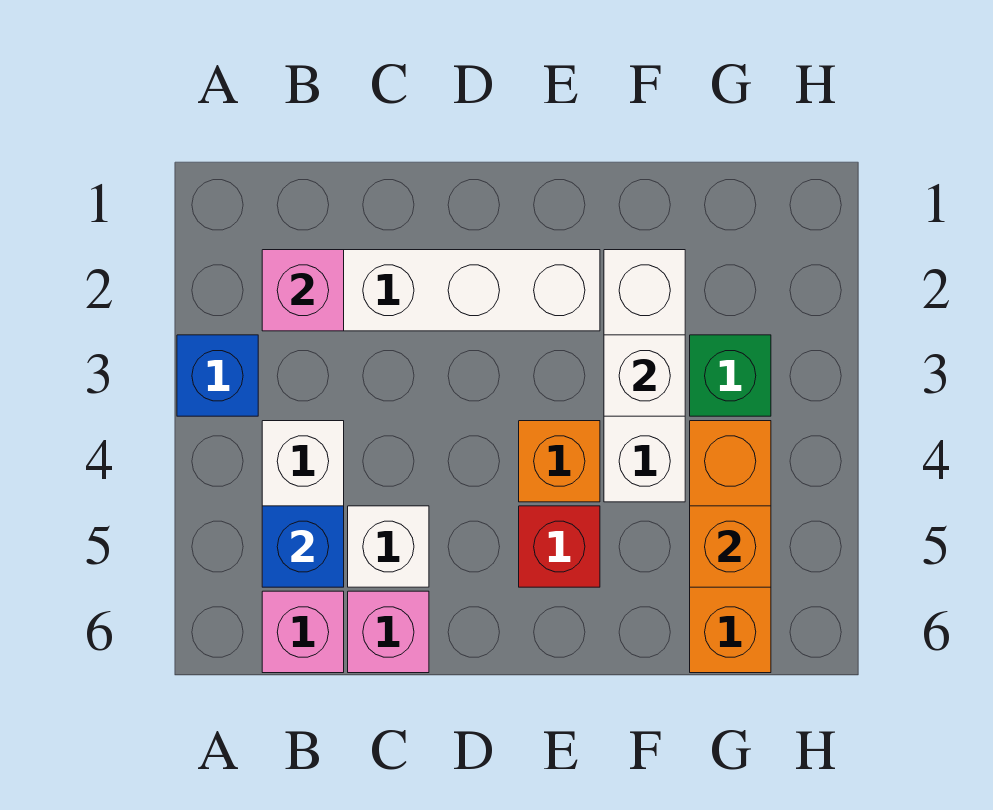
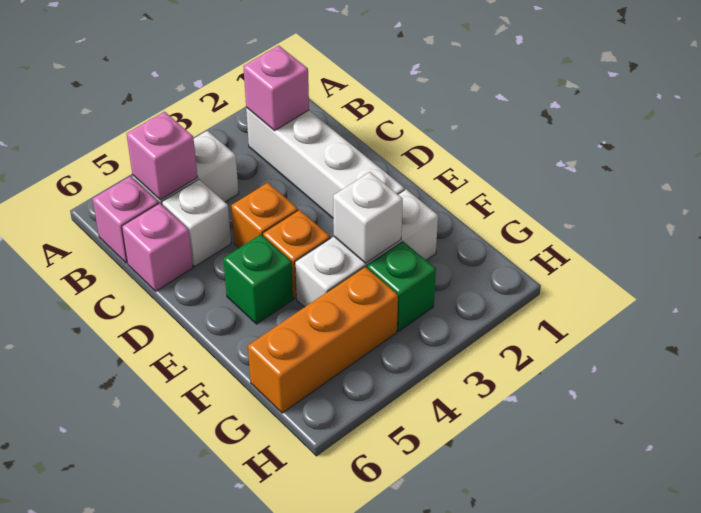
blue brick A3 level 1 -> none
blue brick B5 level 2 -> pink brick B5 level 2
red brick E5 level 1 -> green brick E5 level 1
orange brick G5 level 2 -> orange brick D4 level 1

